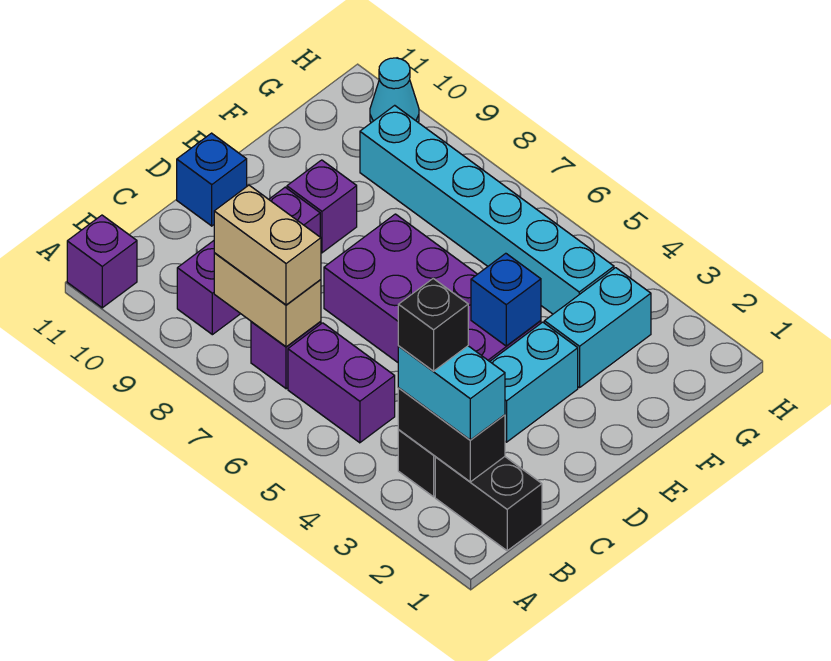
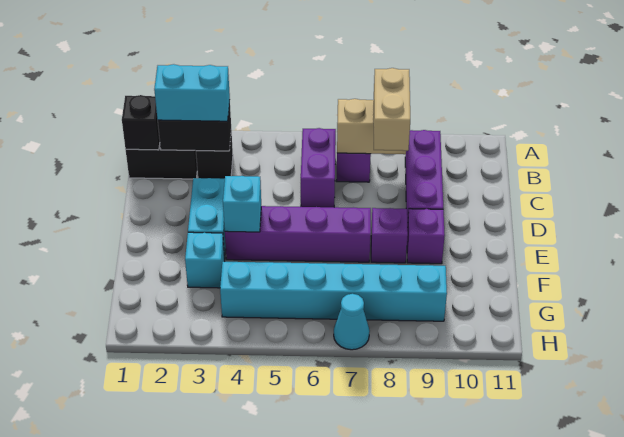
purple brick A11 level 1 -> purple brick E8 level 1
black brick B3 level 4 -> black brick B1 level 2
purple brick B5:B6 level 1 -> purple brick B6:C6 level 1
tan brick B7:B8 level 3 -> tan brick B8:C8 level 3
purple brick D4:E7 level 1 -> purple brick E4:E7 level 1
blue brick D11 level 1 -> none
blue brick E4 level 2 -> cyan brick E4 level 2
cyan brick F3:G3 level 1 -> cyan brick F3 level 1
cyan cone H10 level 1 -> cyan cone H7 level 1

